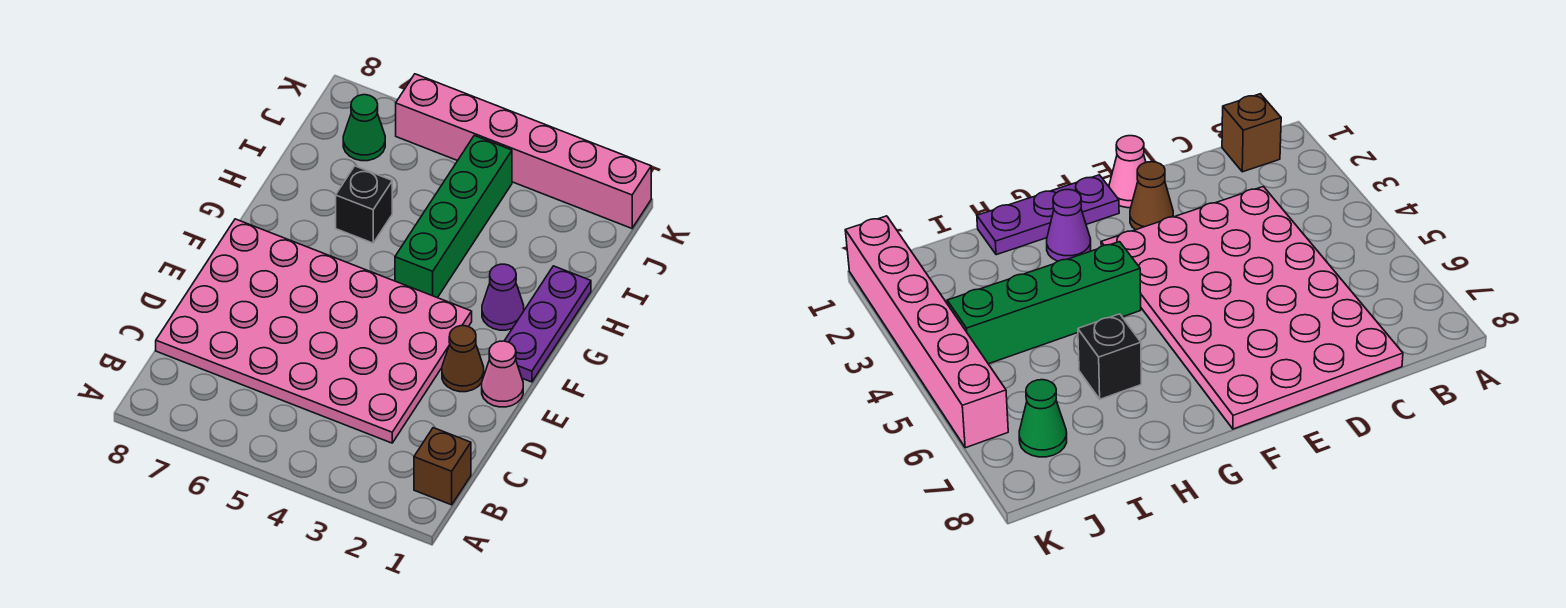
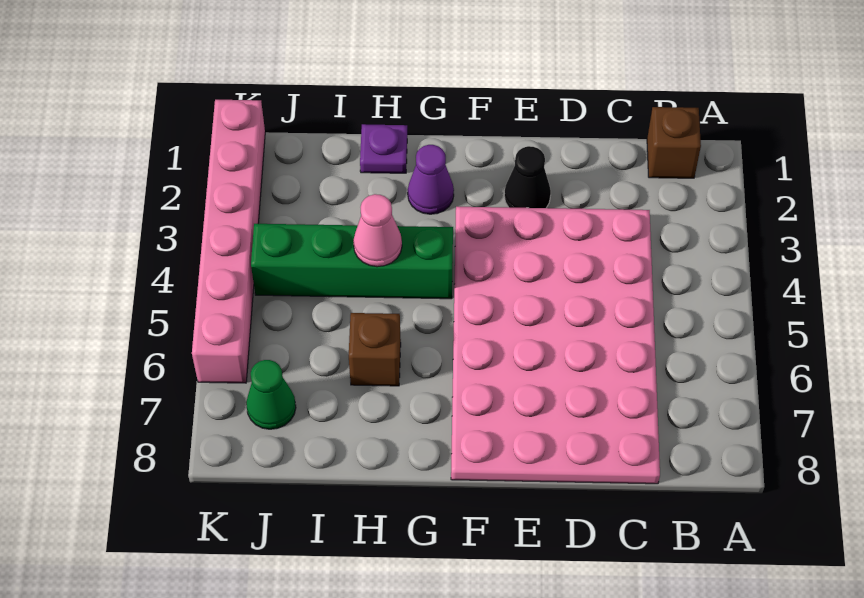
pink cone E1 level 1 -> pink cone H4 level 2
brown cone E2 level 1 -> black cone E2 level 1
purple plate F1:H1 level 1 -> purple plate H1 level 1
black brick H6 level 1 -> brown brick H6 level 1

